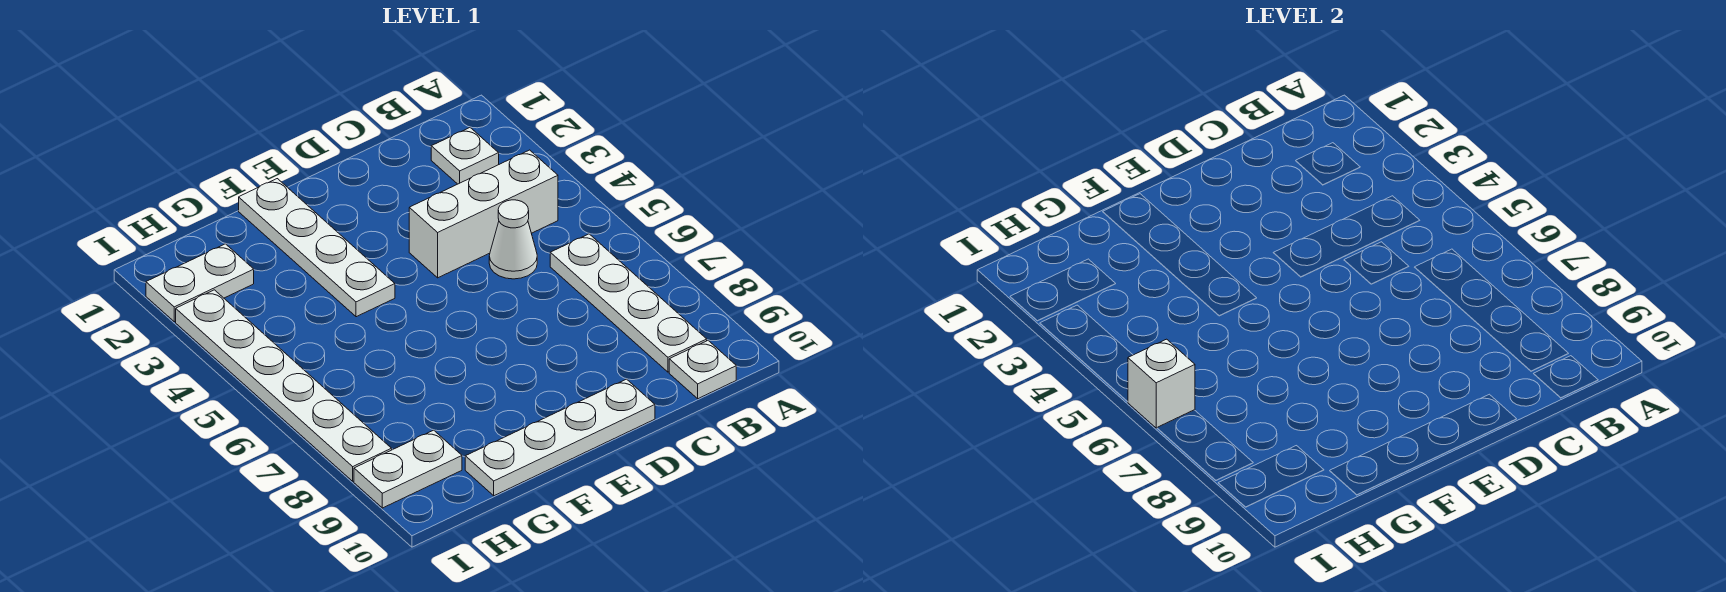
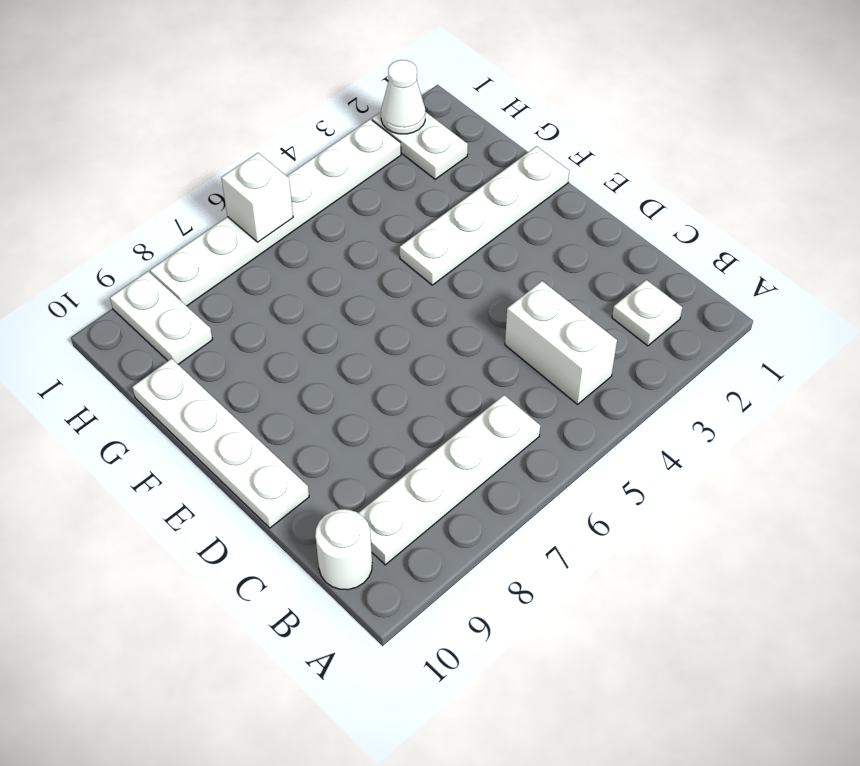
white brick B4:D4 level 1 -> white brick B4:C4 level 1
white plate B10 level 1 -> white round brick B10 level 1
white cone C5 level 1 -> white cone I2 level 2

